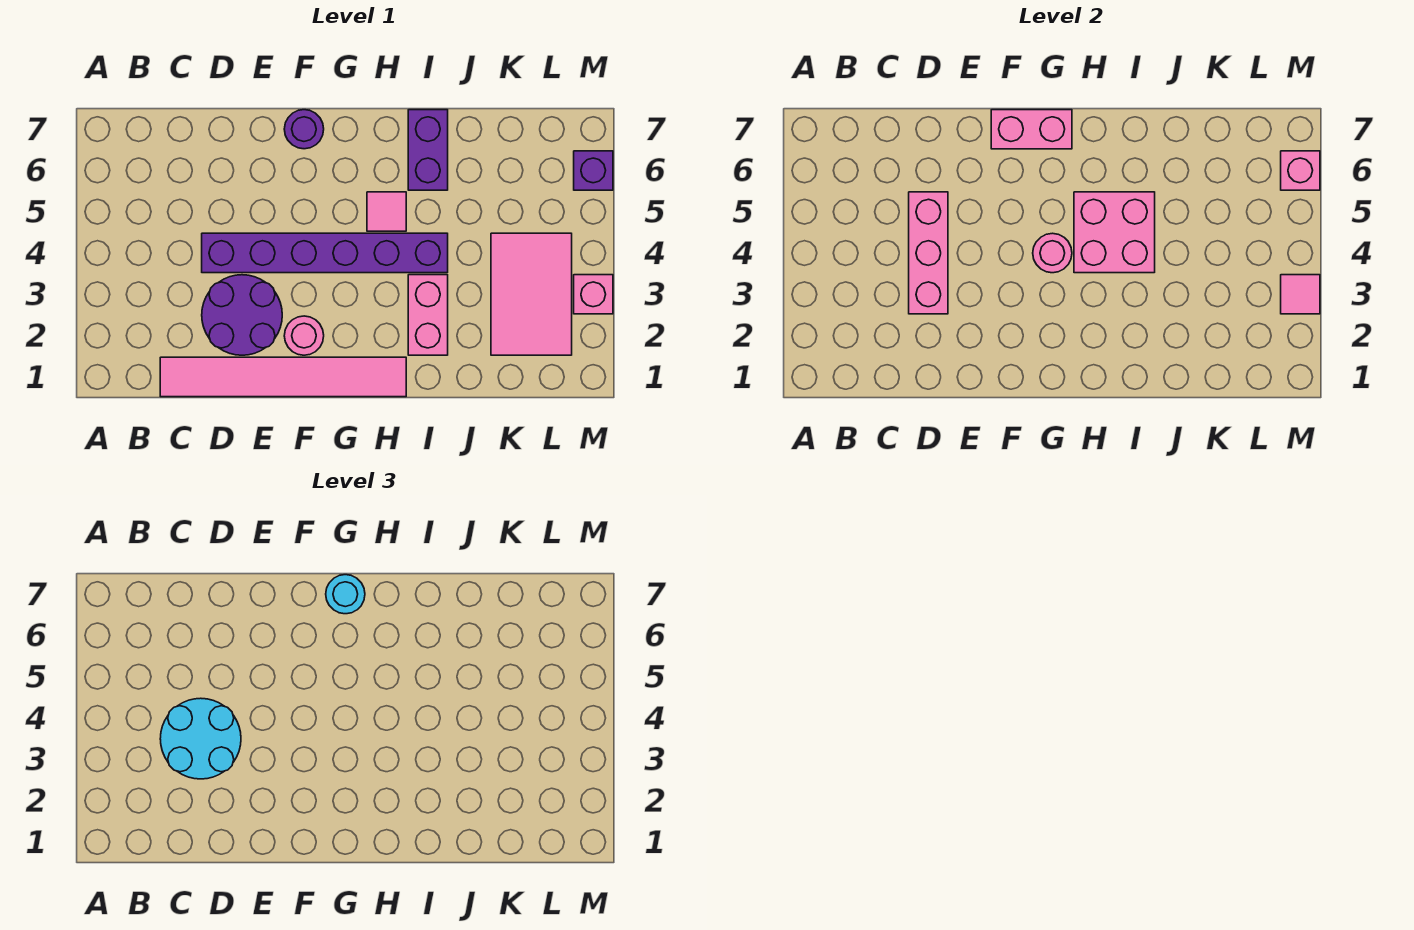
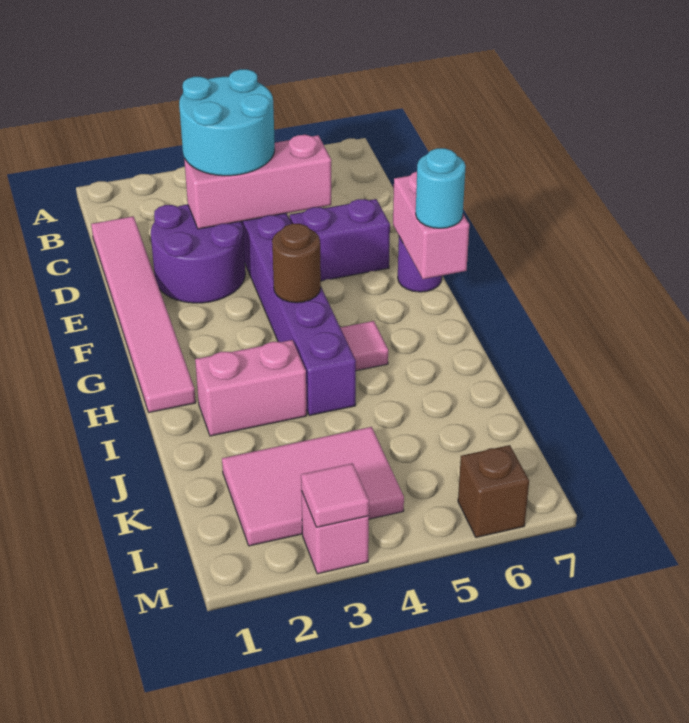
pink round brick F2 level 1 -> none
pink round brick G4 level 2 -> brown round brick G4 level 2
pink brick H4:I5 level 2 -> none
purple brick I6:I7 level 1 -> purple brick E5:E6 level 1
purple brick M6 level 1 -> brown brick M6 level 1
pink brick M6 level 2 -> none

